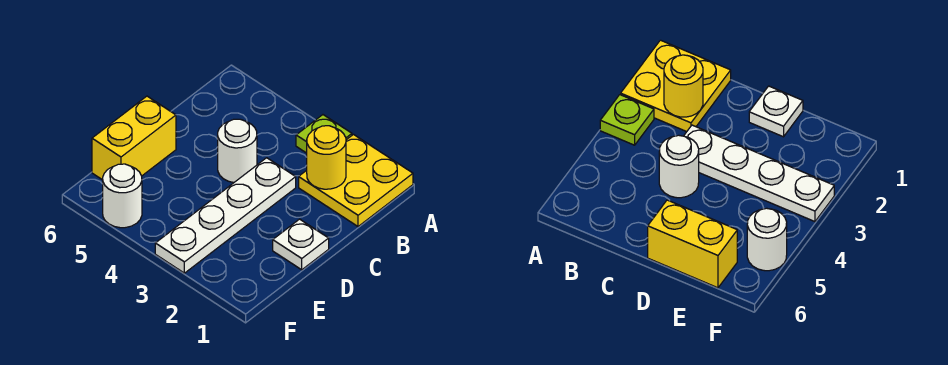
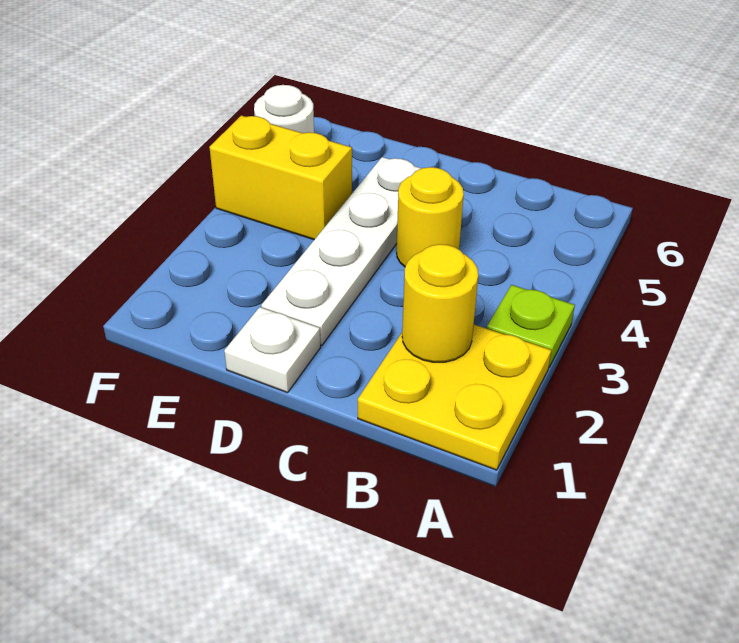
white plate C3:F3 level 1 -> white plate D2:D5 level 1
white round brick C4 level 1 -> yellow round brick C4 level 1
yellow brick D6:E6 level 1 -> yellow brick E4:F4 level 1

